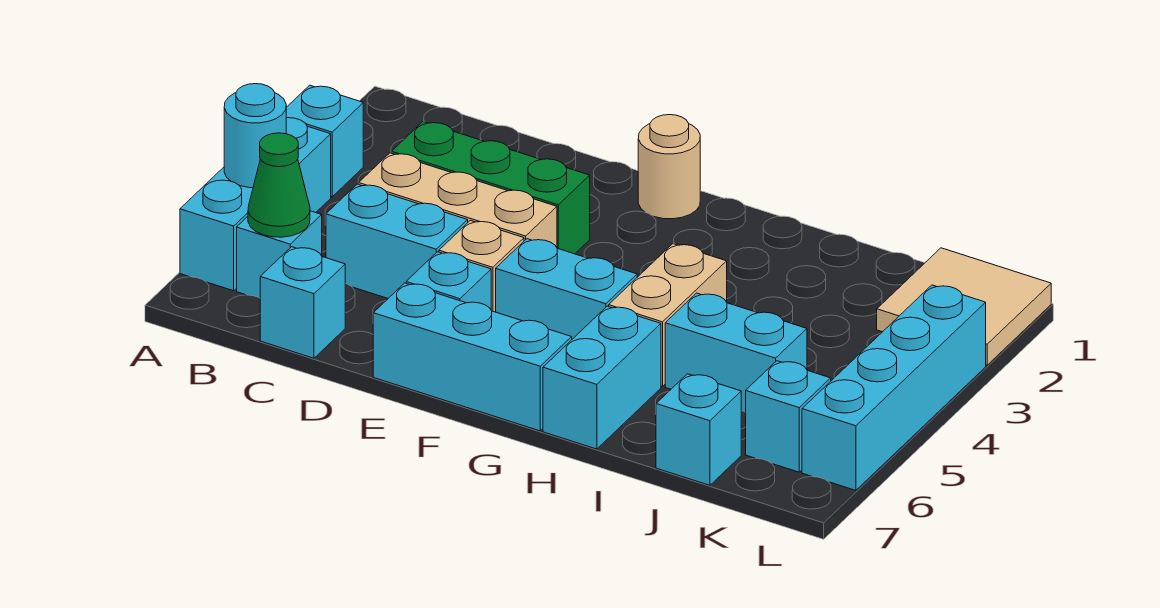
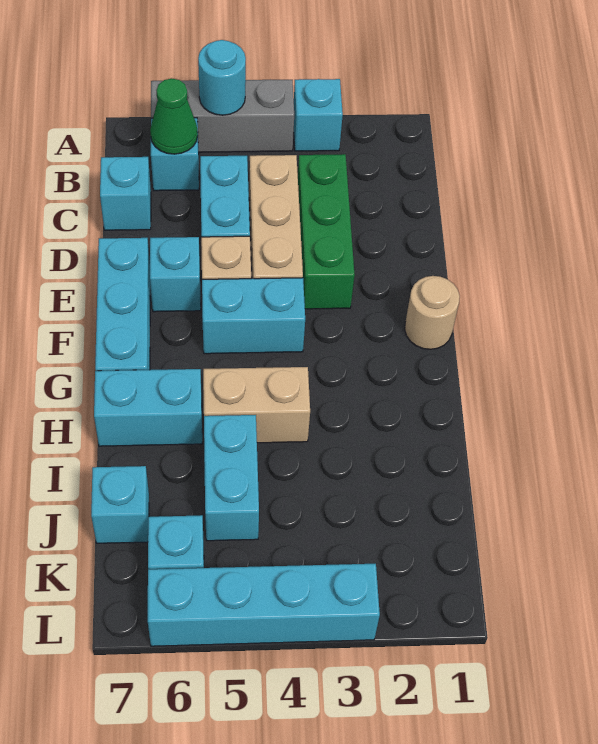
cyan brick A4:A6 level 1 -> grey brick A4:A6 level 1
cyan brick F5:G5 level 1 -> cyan brick F4:F5 level 1
tan tile K1:L2 level 1 -> none

